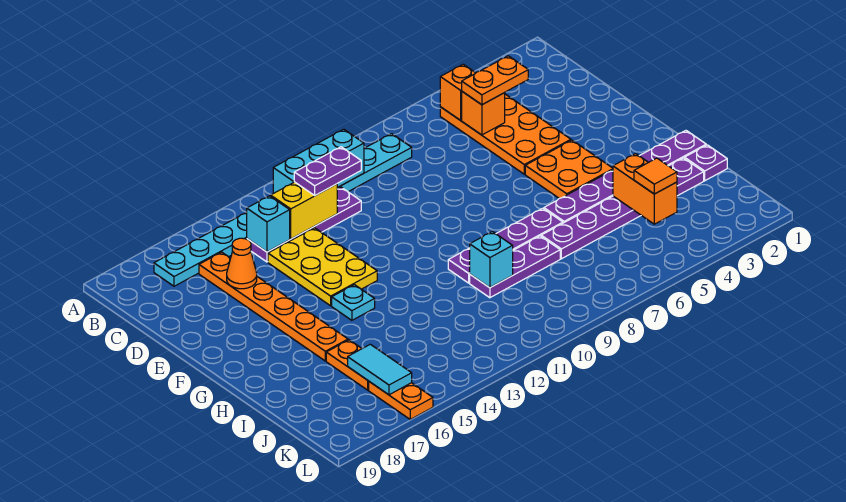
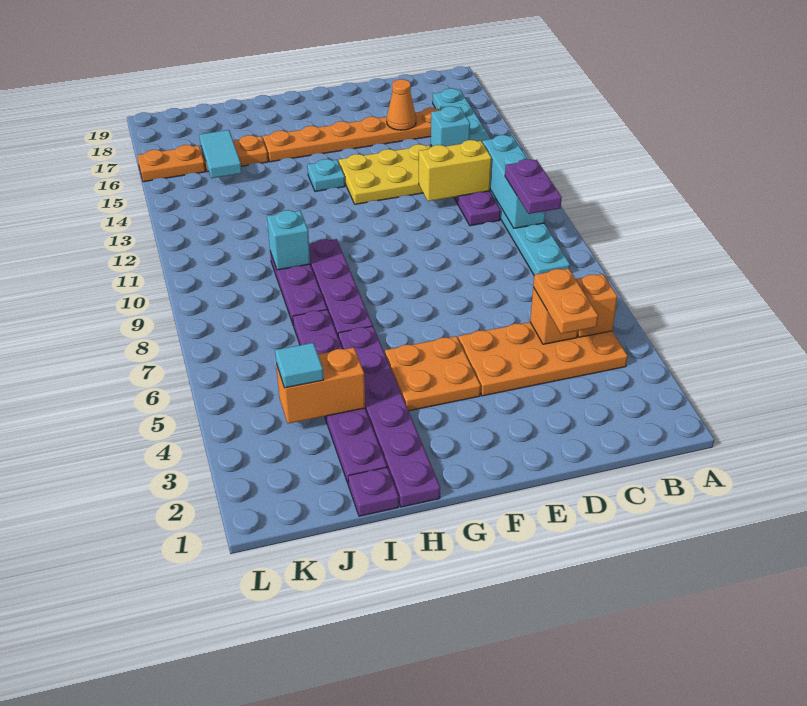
purple plate C11:C12 level 3 -> purple plate B9:B10 level 3
yellow brick C12:C13 level 2 -> yellow brick C12:D12 level 2
orange tile J4 level 3 -> cyan tile J4 level 3
cyan tile J16:K16 level 2 -> cyan tile J15:J16 level 2

